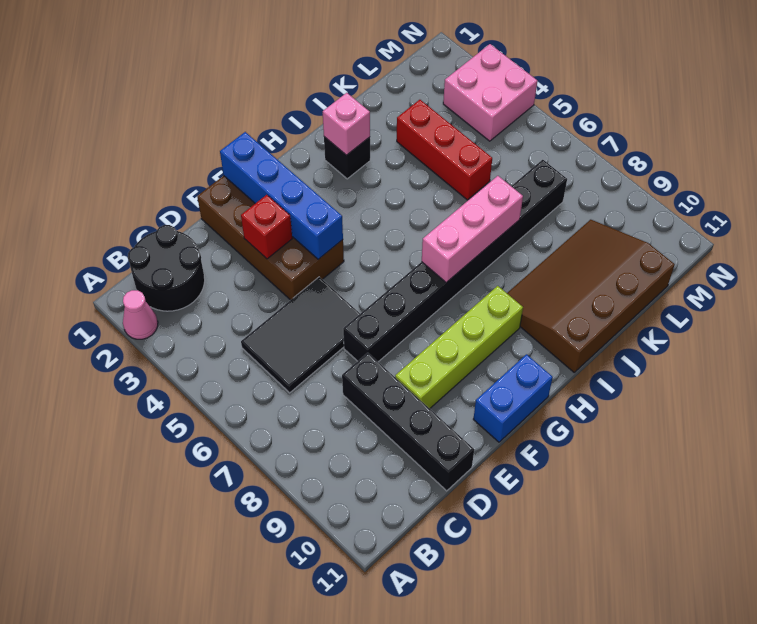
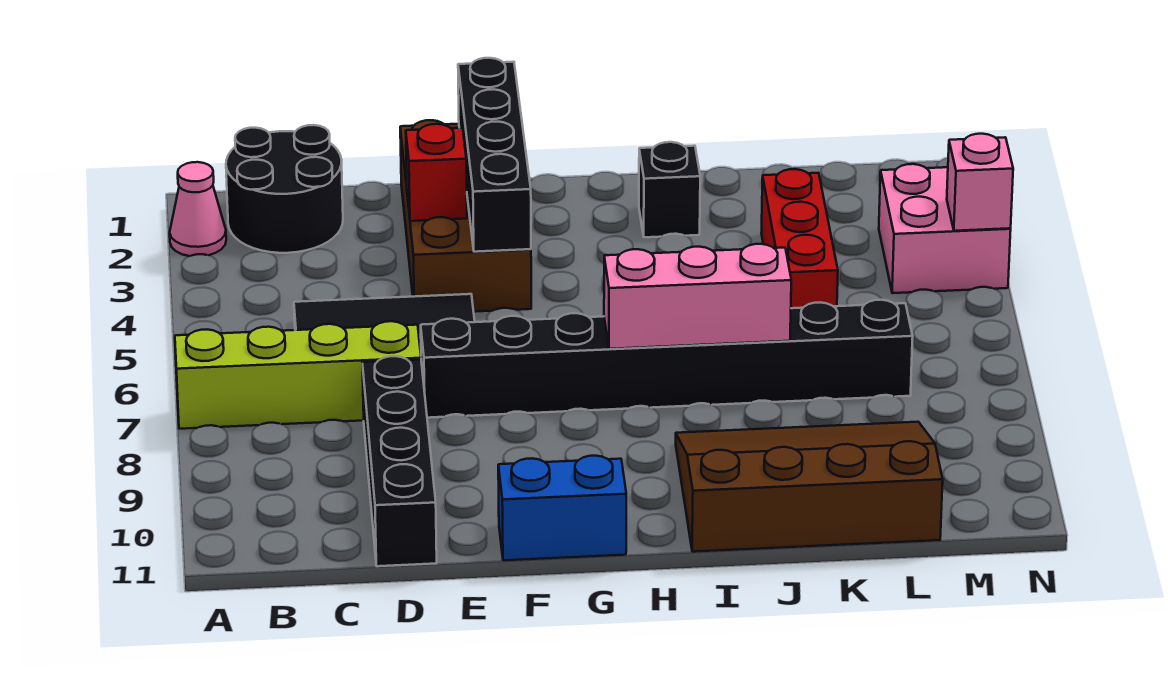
lime brick E9:H9 level 1 -> lime brick A7:D7 level 1
blue brick F1:F4 level 2 -> black brick F1:F4 level 2
pink brick I2 level 2 -> pink brick N4 level 2

